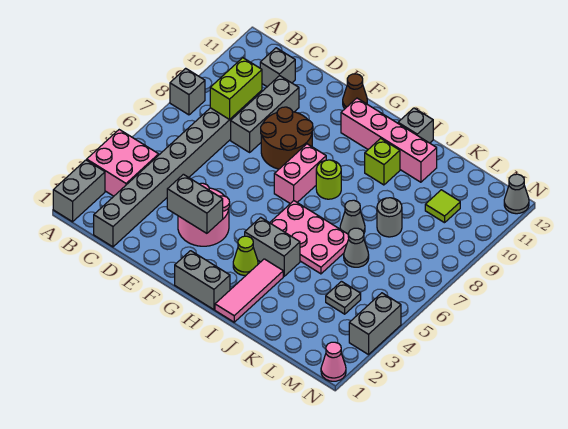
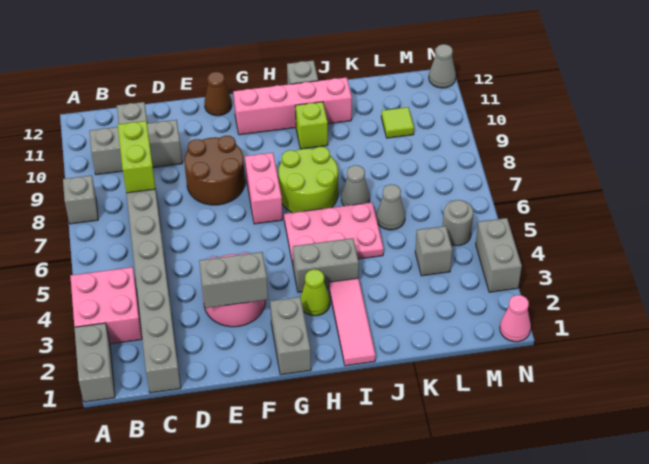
grey brick D8:D10 level 1 -> grey brick B10:D10 level 1
grey brick G1:H1 level 1 -> grey brick G1:G2 level 1
lime round brick H8 level 1 -> lime round brick H7:I8 level 1
grey round brick K8 level 1 -> grey round brick M5 level 1
grey plate L4 level 1 -> grey brick L4 level 1

